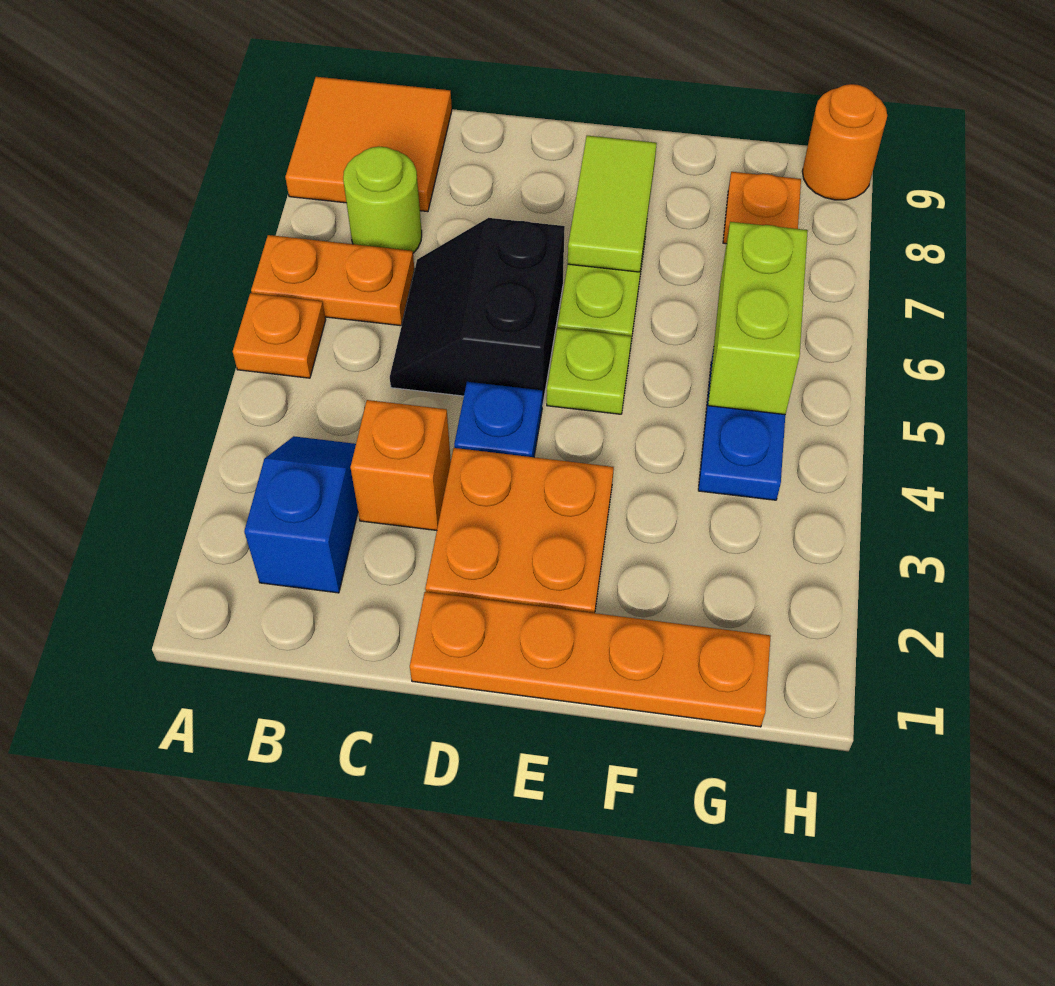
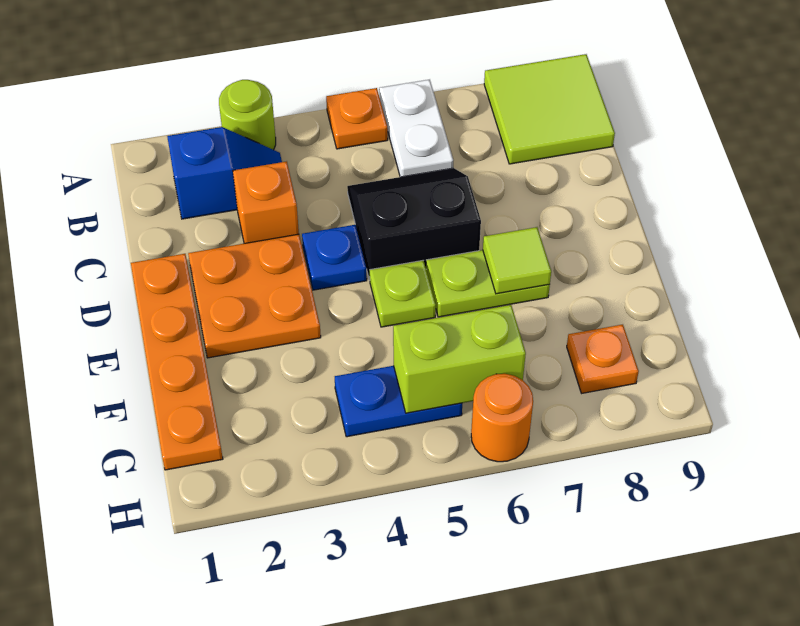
orange plate A6:B6 level 1 -> white plate A6:B6 level 1
orange tile A8:B9 level 1 -> lime tile A8:B9 level 1
lime round brick B7 level 1 -> lime round brick A3 level 1
lime tile E7:E8 level 2 -> lime tile E7 level 2
orange round brick H9 level 1 -> orange round brick H6 level 1

